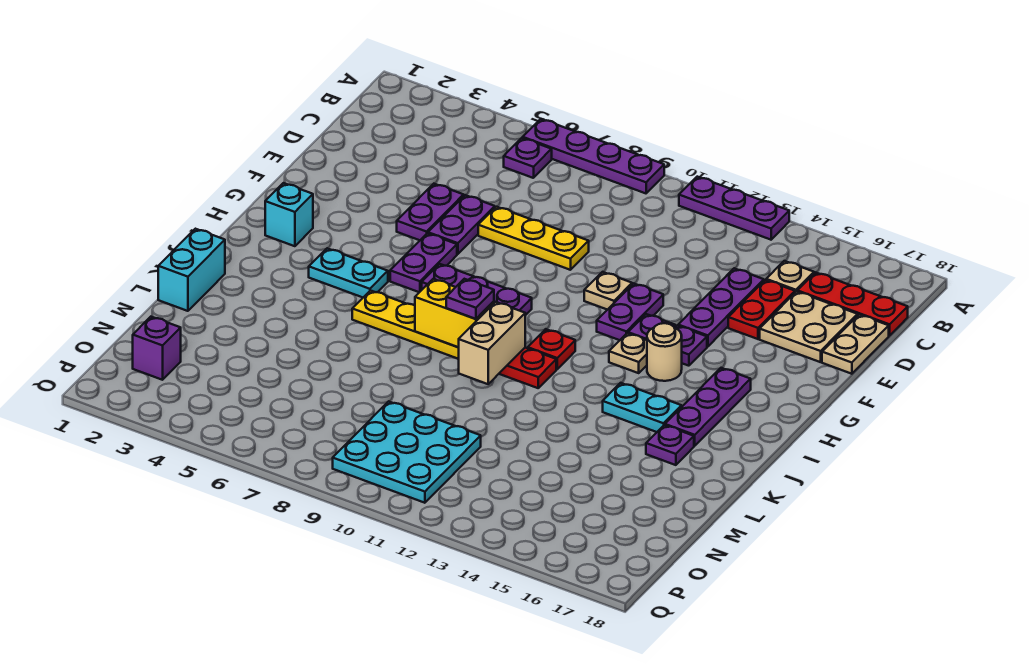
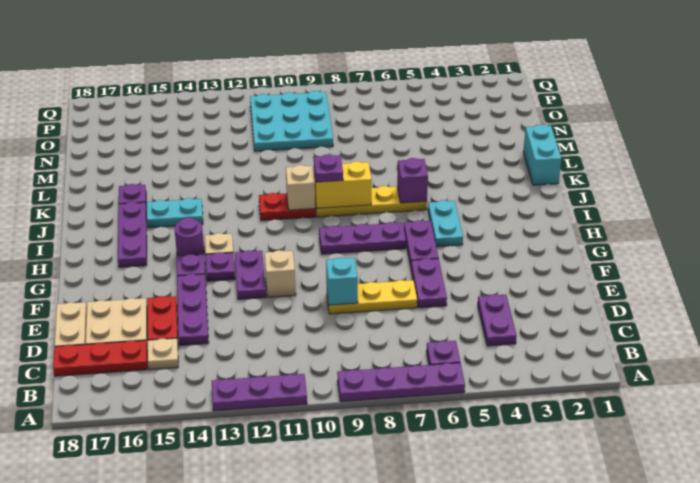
purple plate E5:F5 level 1 -> purple plate C4:D4 level 1
tan plate F11 level 1 -> tan brick F11 level 1
cyan brick H2 level 1 -> cyan brick E9 level 2
tan round brick H14 level 1 -> purple round brick H14 level 1
cyan plate I4:I5 level 1 -> cyan plate H5:I5 level 1
red plate I11 level 1 -> none
tan brick J10:K10 level 2 -> tan brick J10 level 2
purple brick O2 level 1 -> purple brick J6 level 2

